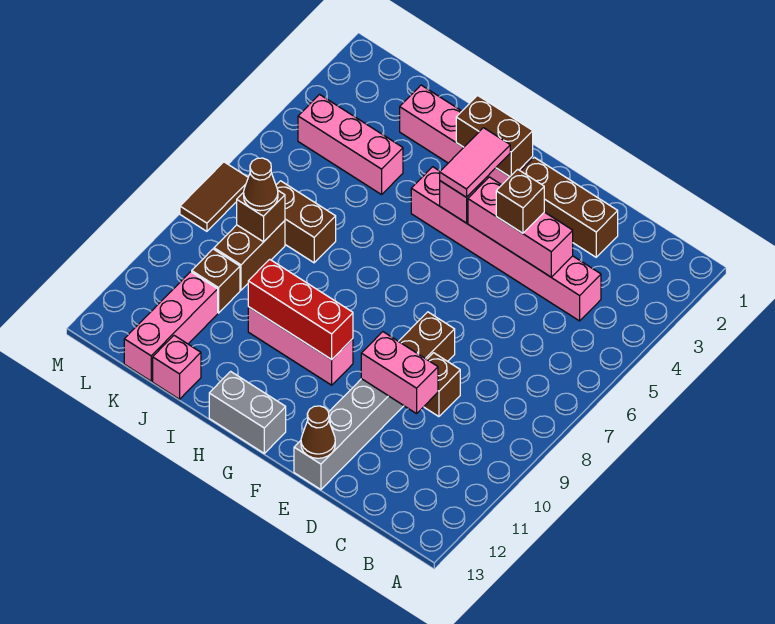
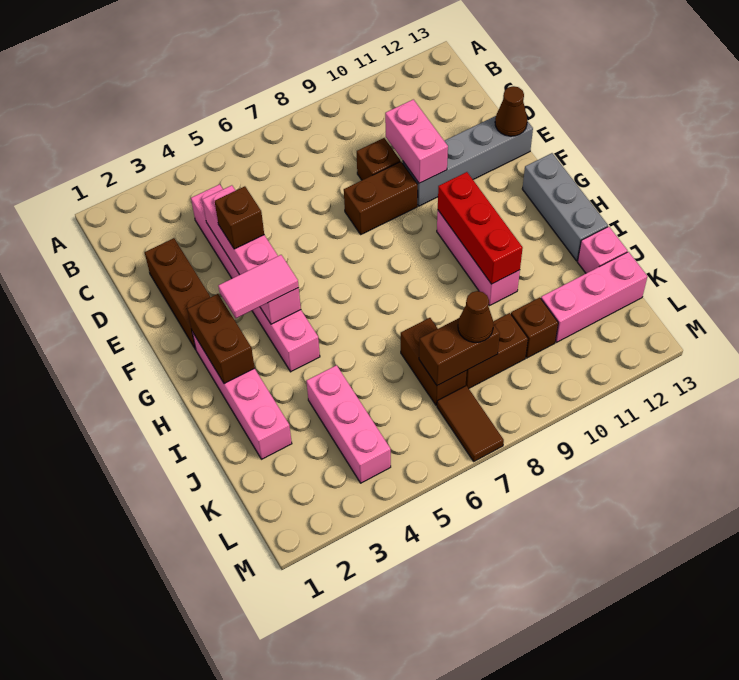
grey brick G13:H13 level 1 -> grey brick G13:I13 level 1
brown brick K8 level 2 -> brown brick K7:K8 level 2
brown tile M7:M8 level 1 -> brown tile L7:M7 level 1

